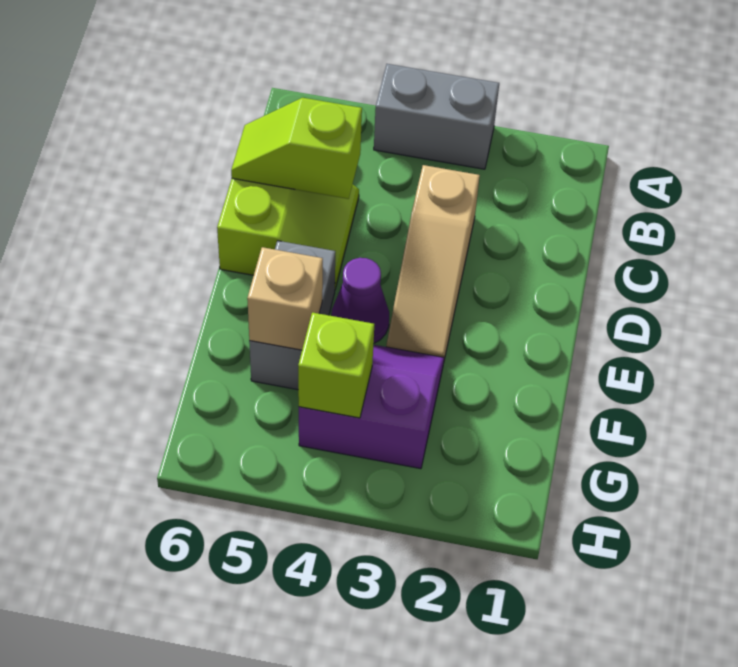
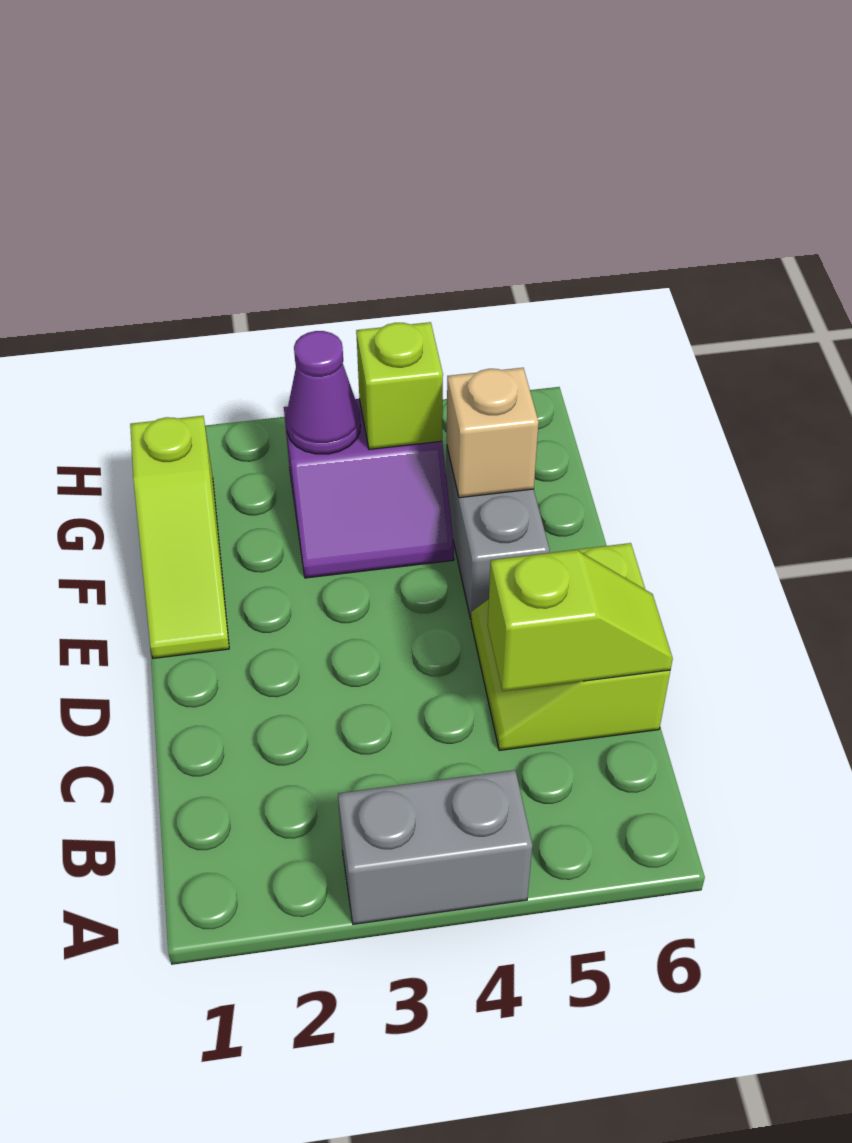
tan slope C3:E3 level 1 top C -> none
none -> lime slope E1:G1 level 1 top G
purple cone E4 level 1 -> purple cone G3 level 2

